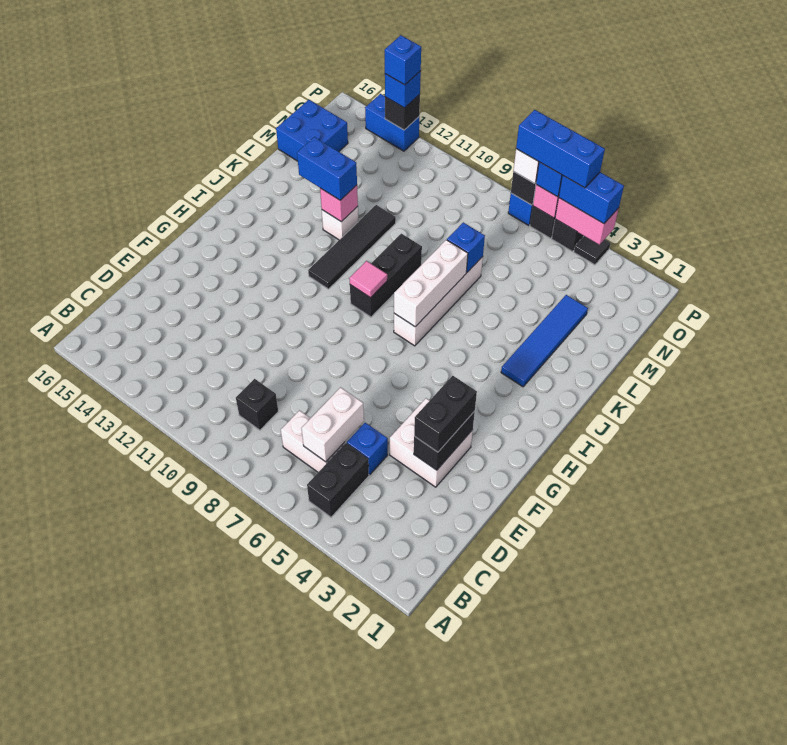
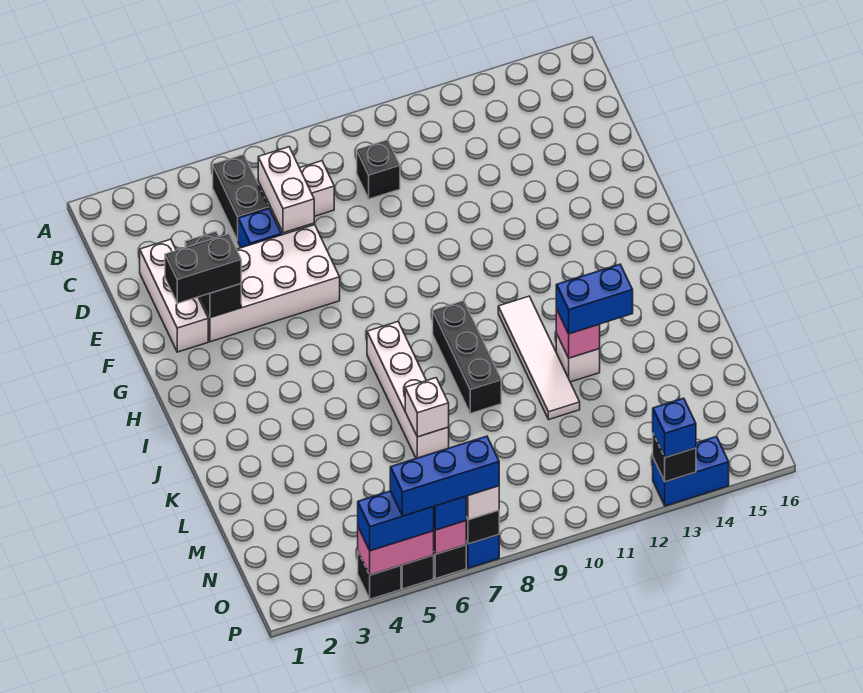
white brick E3:F4 level 1 -> white brick E3:F6 level 1
black brick E3:F3 level 3 -> black brick F2:F3 level 3
white brick I7:K7 level 2 -> white brick D2:F2 level 1
pink tile I9 level 2 -> none
black tile I11:L11 level 1 -> white tile I11:L11 level 1
blue tile J3:M3 level 1 -> none
blue brick L7 level 2 -> white brick L7 level 2
blue brick M15:N16 level 1 -> none
black tile P4 level 1 -> black brick P4 level 1
blue brick P13 level 4 -> none

